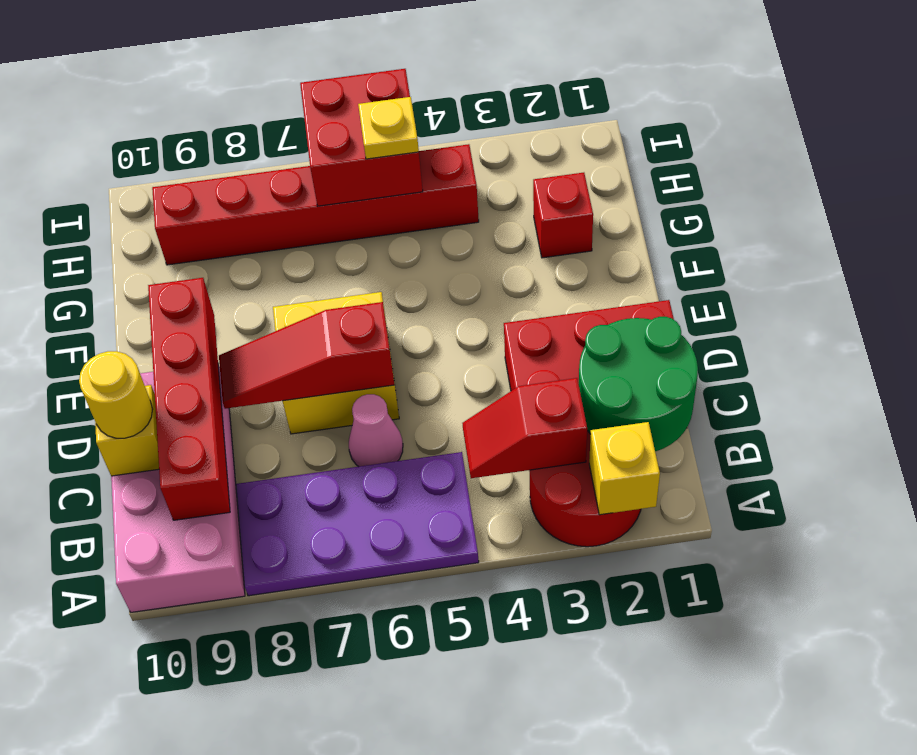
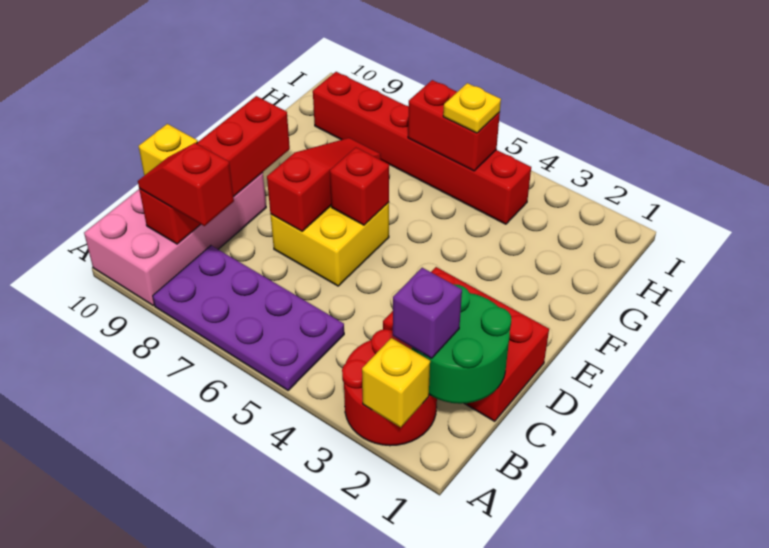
none -> purple brick B2 level 3
red slope B3:B4 level 2 top 3 -> red slope B8:B9 level 3 top 8
pink cone C6 level 1 -> none
yellow round brick C10 level 3 -> none
red slope D6:D8 level 2 top 6 -> red slope D7:F7 level 2 top D
red brick G2 level 1 -> red brick E6 level 2
red brick H5:I6 level 2 -> red brick H5:H6 level 2

